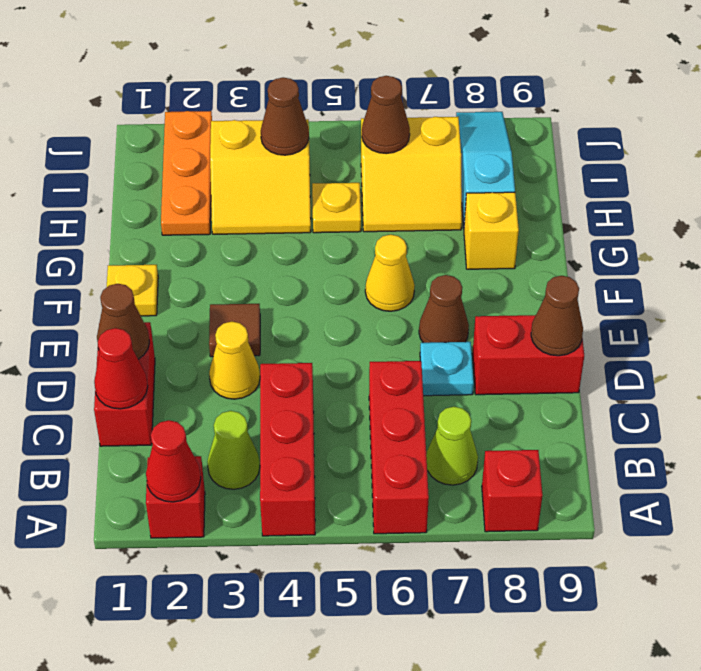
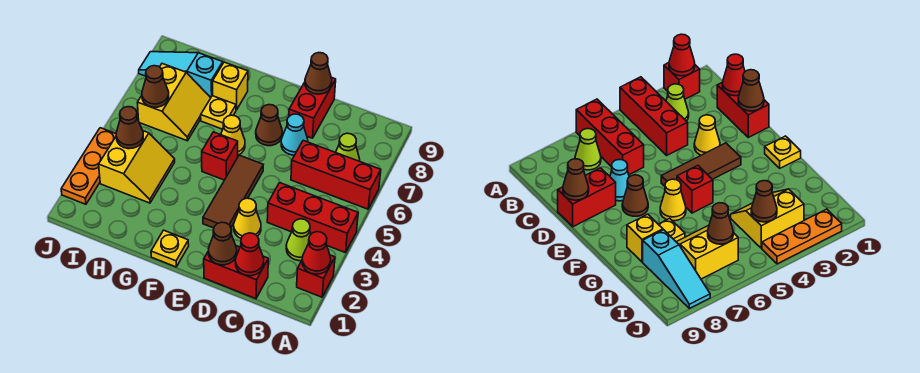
red brick A8 level 1 -> red brick F5 level 1
cyan plate D7 level 1 -> cyan cone D7 level 1
brown tile E3 level 1 -> brown tile E3:E5 level 1
orange plate H2:J2 level 1 -> orange plate J2:J4 level 1
yellow plate H5 level 1 -> yellow plate G7 level 1

